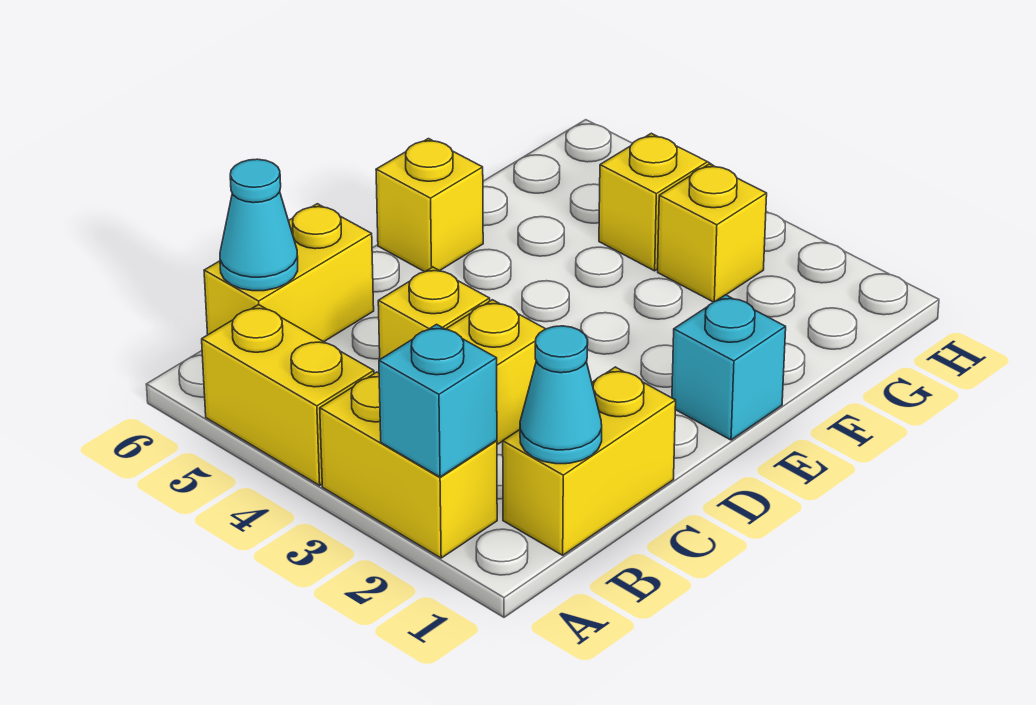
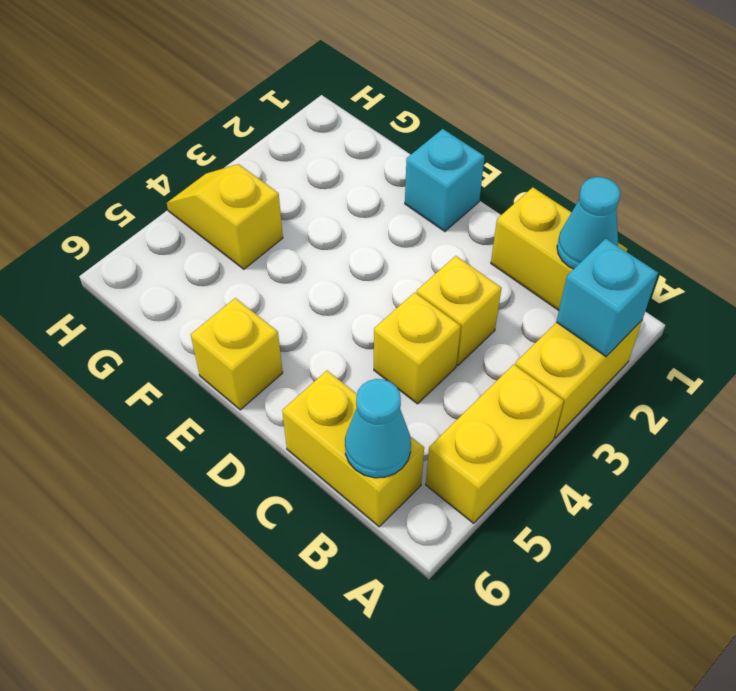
yellow brick G3 level 1 -> none

